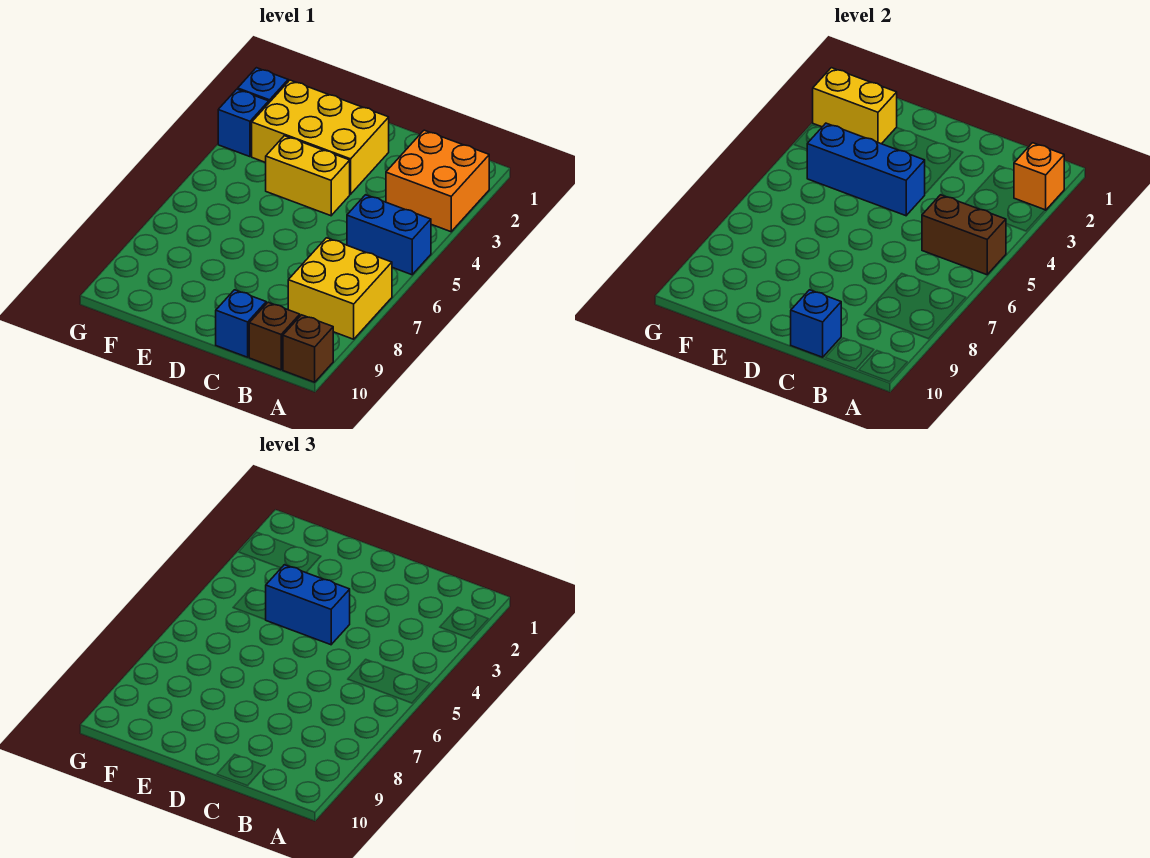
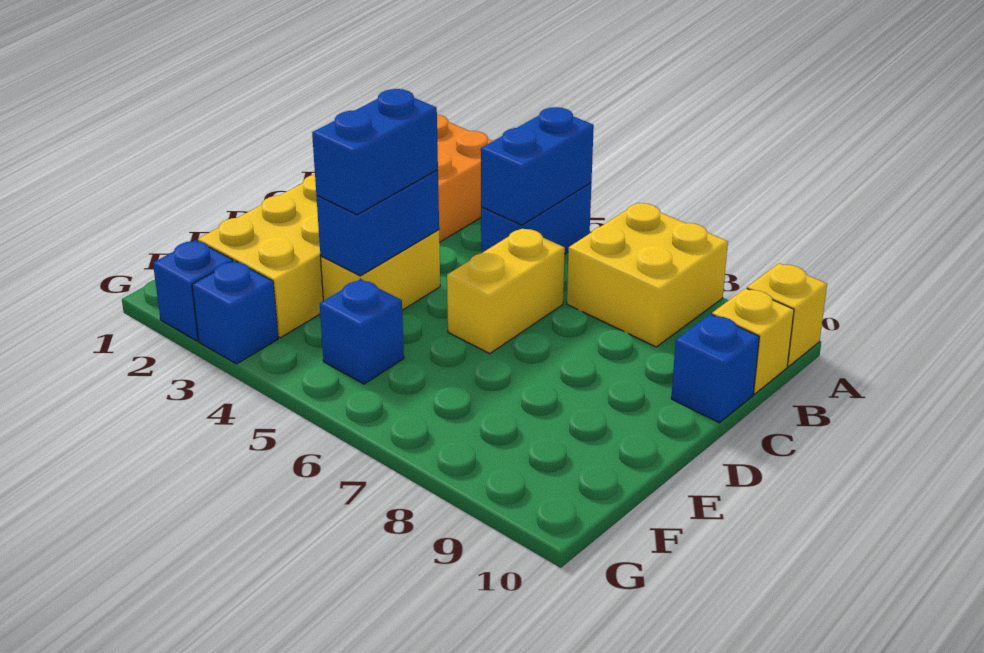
orange brick A2 level 2 -> none
brown brick A5:B5 level 2 -> blue brick A5:B5 level 2
brown brick A10 level 1 -> yellow brick A10 level 1
brown brick B10 level 1 -> yellow brick B10 level 1
blue brick C10 level 2 -> blue brick F5 level 1
blue brick D4:F4 level 2 -> blue brick D4:E4 level 2
yellow brick F2:G2 level 2 -> yellow brick C6:D6 level 1

